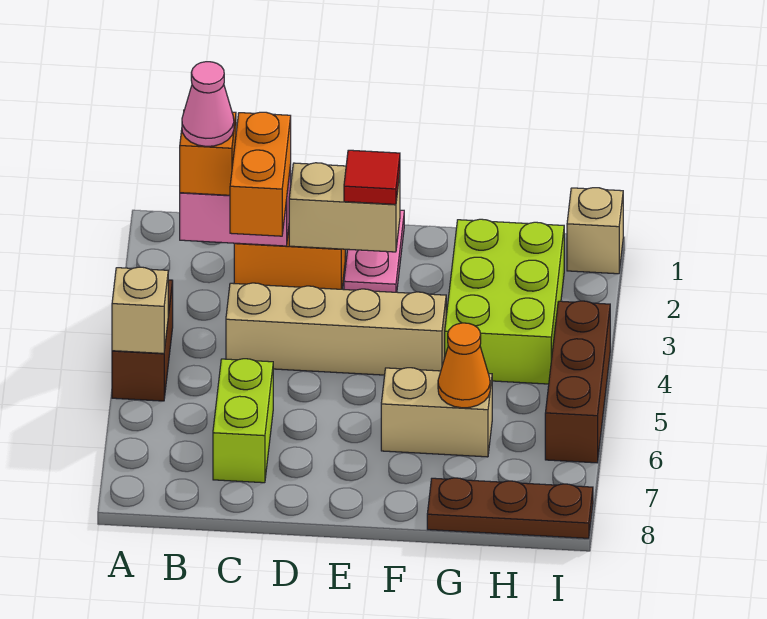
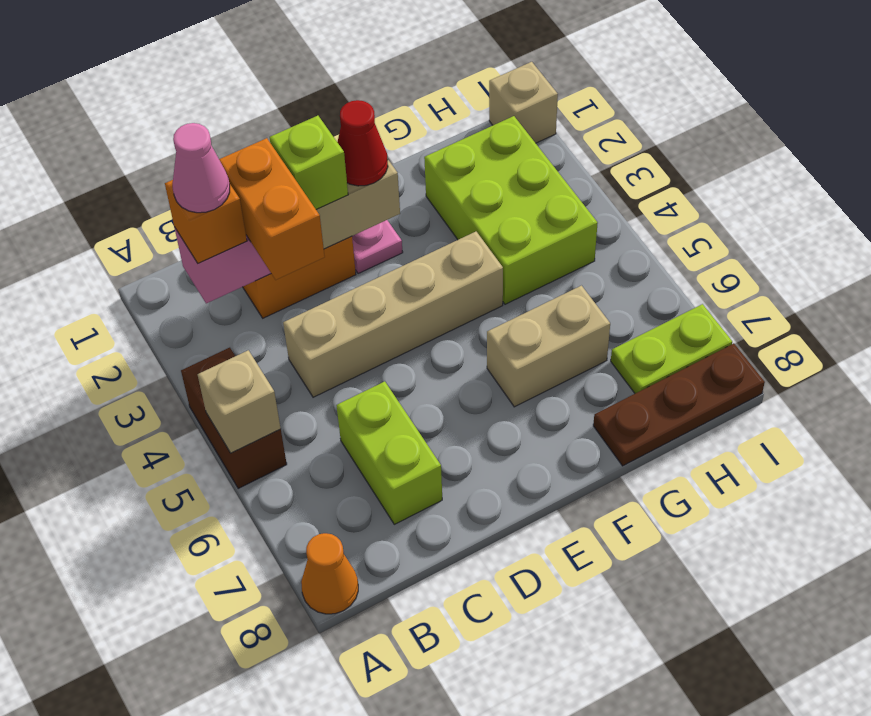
none -> lime brick D2 level 3
red tile E2 level 3 -> red cone E2 level 3
orange cone G6 level 2 -> orange cone A8 level 1
none -> lime plate H7:I7 level 1
brown brick I4:I6 level 1 -> none

